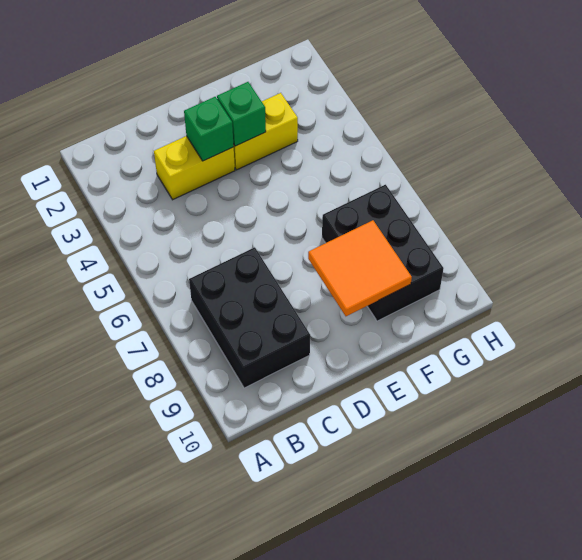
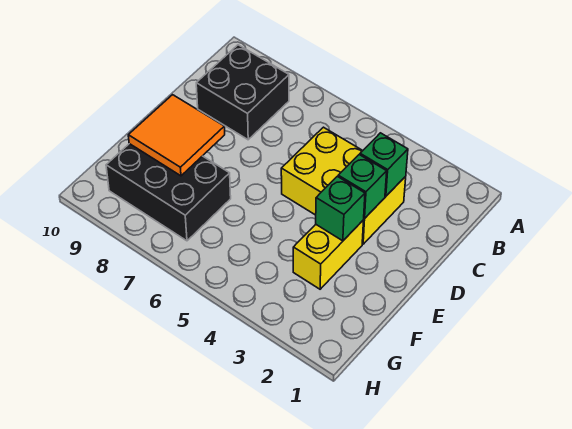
black brick B7:C9 level 1 -> black brick B8:C9 level 1
yellow brick C3:D3 level 1 -> yellow brick C3:D5 level 1
none -> green brick C3 level 2

